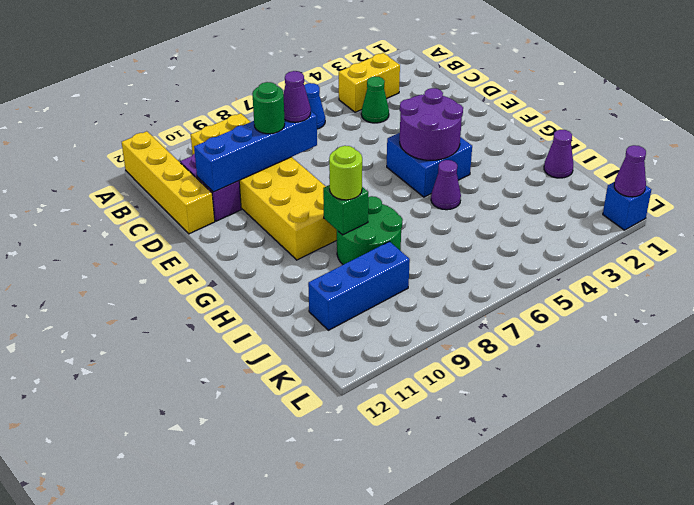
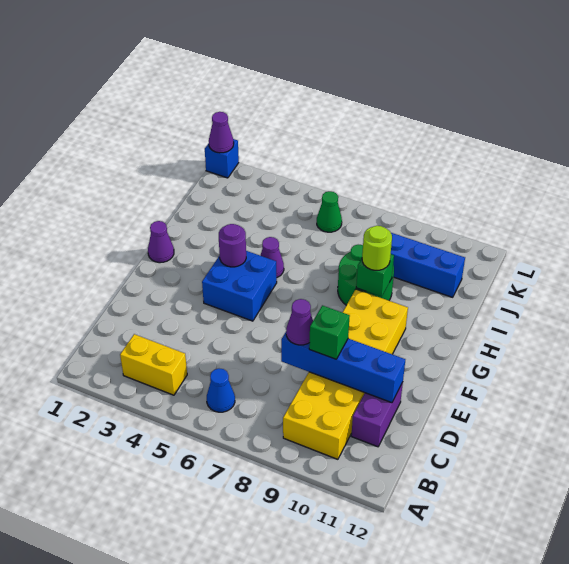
yellow brick A12:D12 level 1 -> none
green cone C4 level 1 -> green cone K6 level 1
green round brick D9 level 3 -> green brick D9 level 3
purple round brick F4:G5 level 2 -> purple round brick G4 level 2
purple cone I1 level 1 -> purple cone G1 level 1

